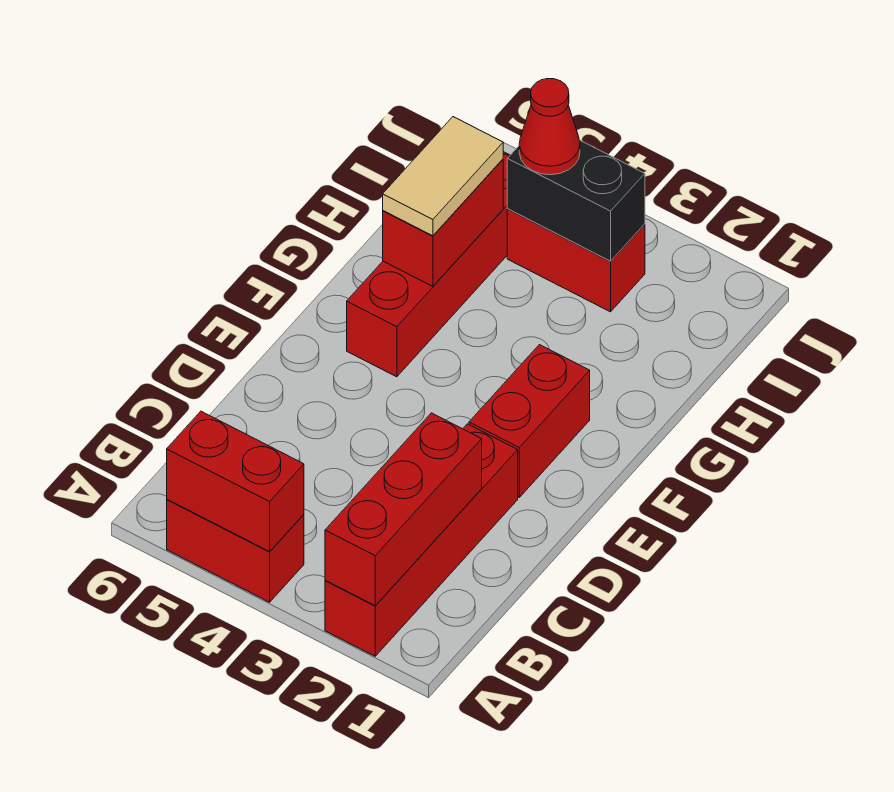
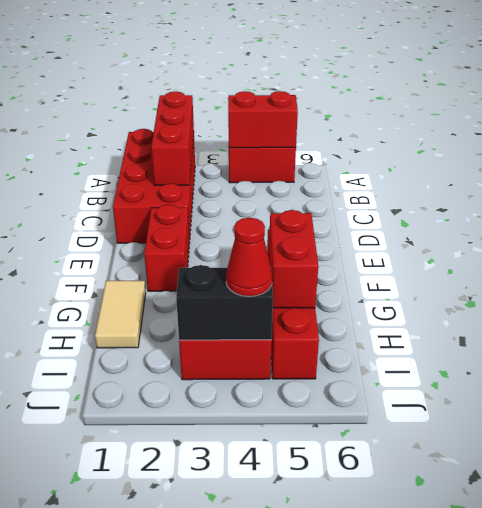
red brick A2:D2 level 1 -> red brick A1:D2 level 1
tan tile G5:H5 level 3 -> tan tile G1:H1 level 1

